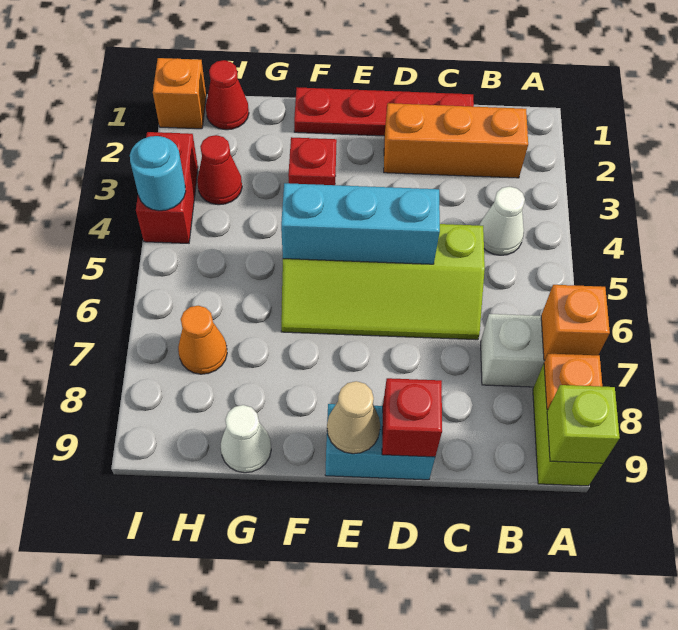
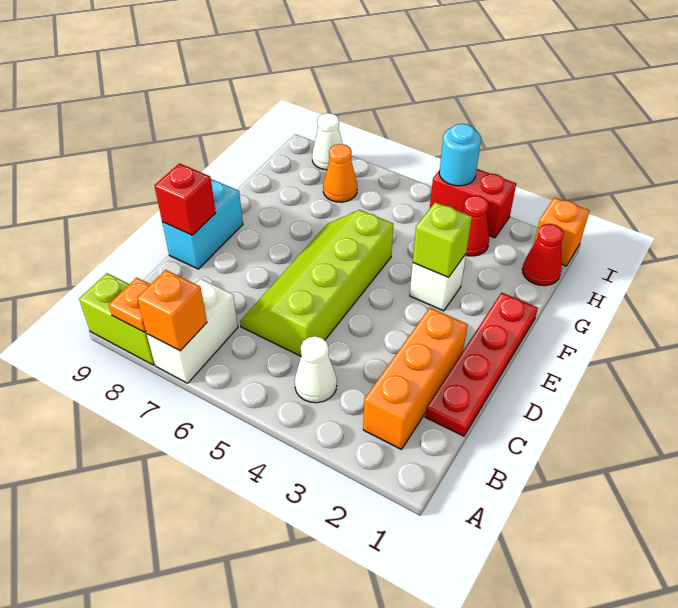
lime brick A9 level 2 -> lime brick F3 level 2
cyan brick D5:F5 level 2 -> none
tan cone E9 level 2 -> none
red brick F3 level 1 -> white brick F3 level 1
white cone G9 level 1 -> white cone I8 level 1

